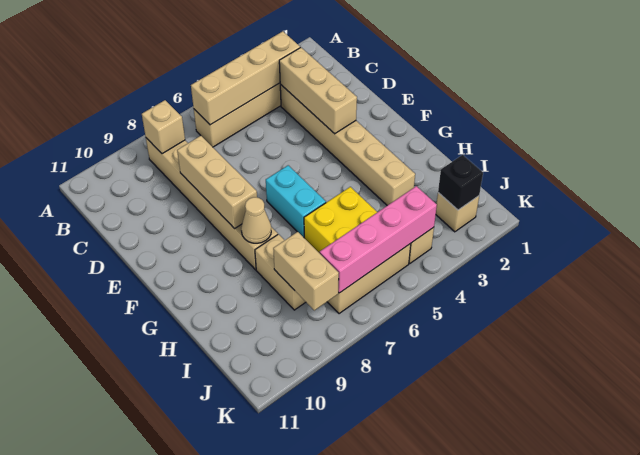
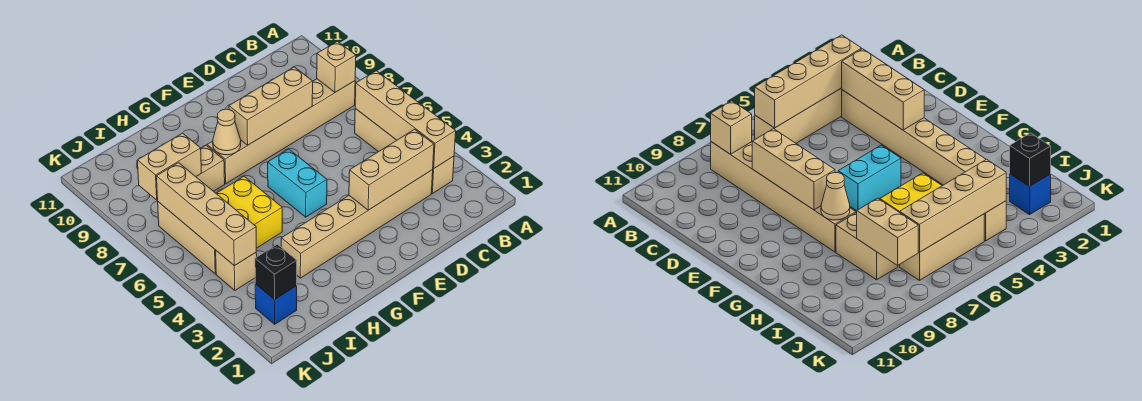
cyan brick F6:G6 level 1 -> cyan brick F5:F6 level 1
tan brick J2 level 1 -> blue brick J2 level 1
pink brick J4:J7 level 2 -> tan brick J4:J7 level 2

